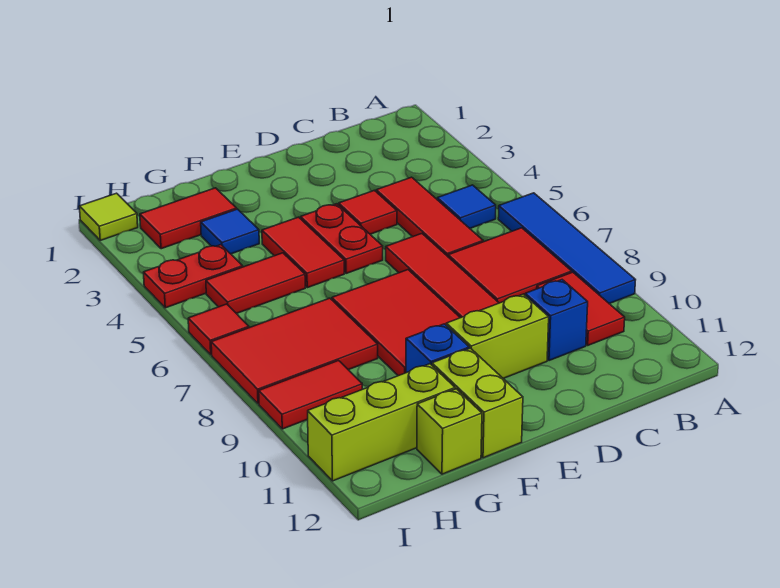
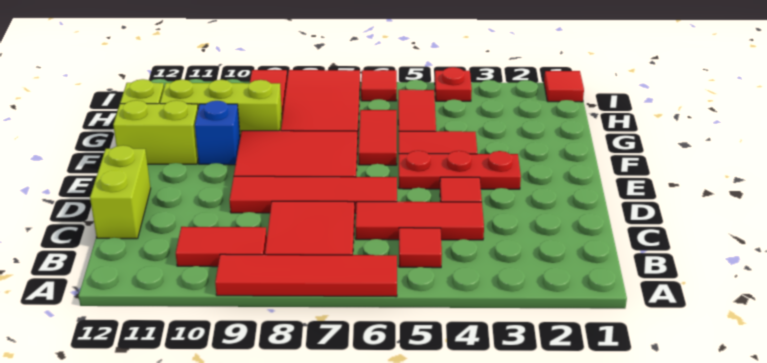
blue tile A6:A9 level 1 -> red tile A6:A9 level 1
blue tile B5 level 1 -> red tile B5 level 1
blue brick C10 level 1 -> none
lime brick D10:E10 level 1 -> lime brick C12:D12 level 1
red plate E4:E5 level 1 -> red plate E3:E5 level 1
red tile G2:H2 level 1 -> red tile F6:G6 level 1
blue tile G3 level 1 -> none
lime brick G11:I11 level 1 -> lime brick G9:G11 level 1
red plate H4:I4 level 1 -> red plate I4 level 1
lime tile I1 level 1 -> red tile I1 level 1

